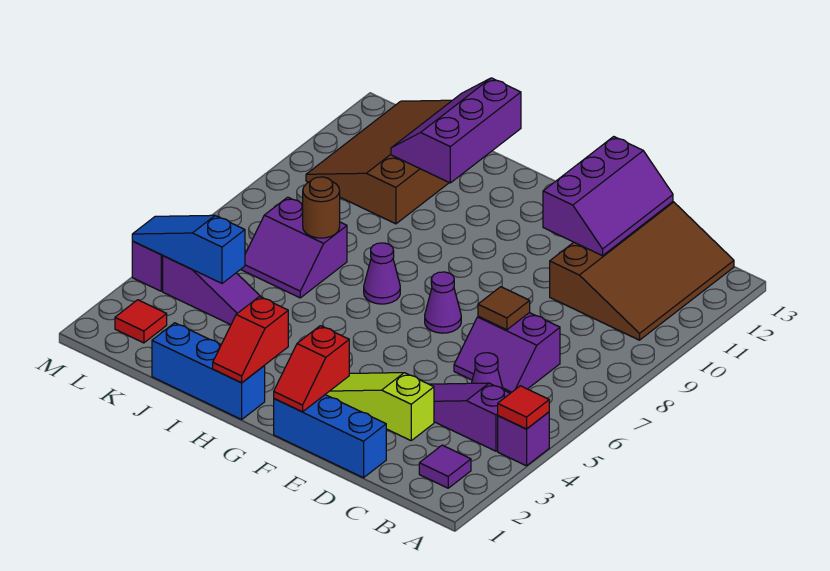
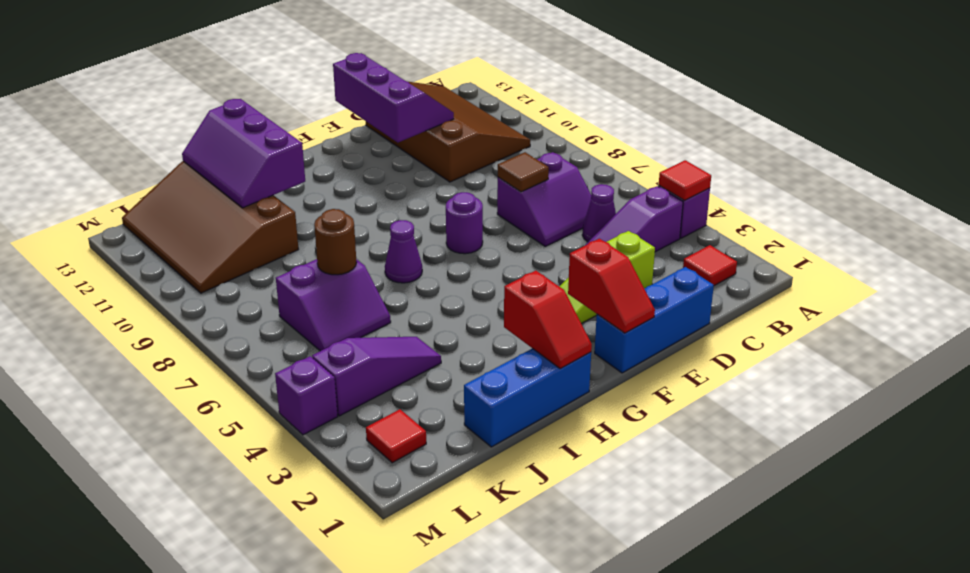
purple tile B2 level 1 -> red tile B2 level 1
purple cone F7 level 1 -> purple round brick F7 level 1
blue slope K4:M4 level 2 top K -> none

